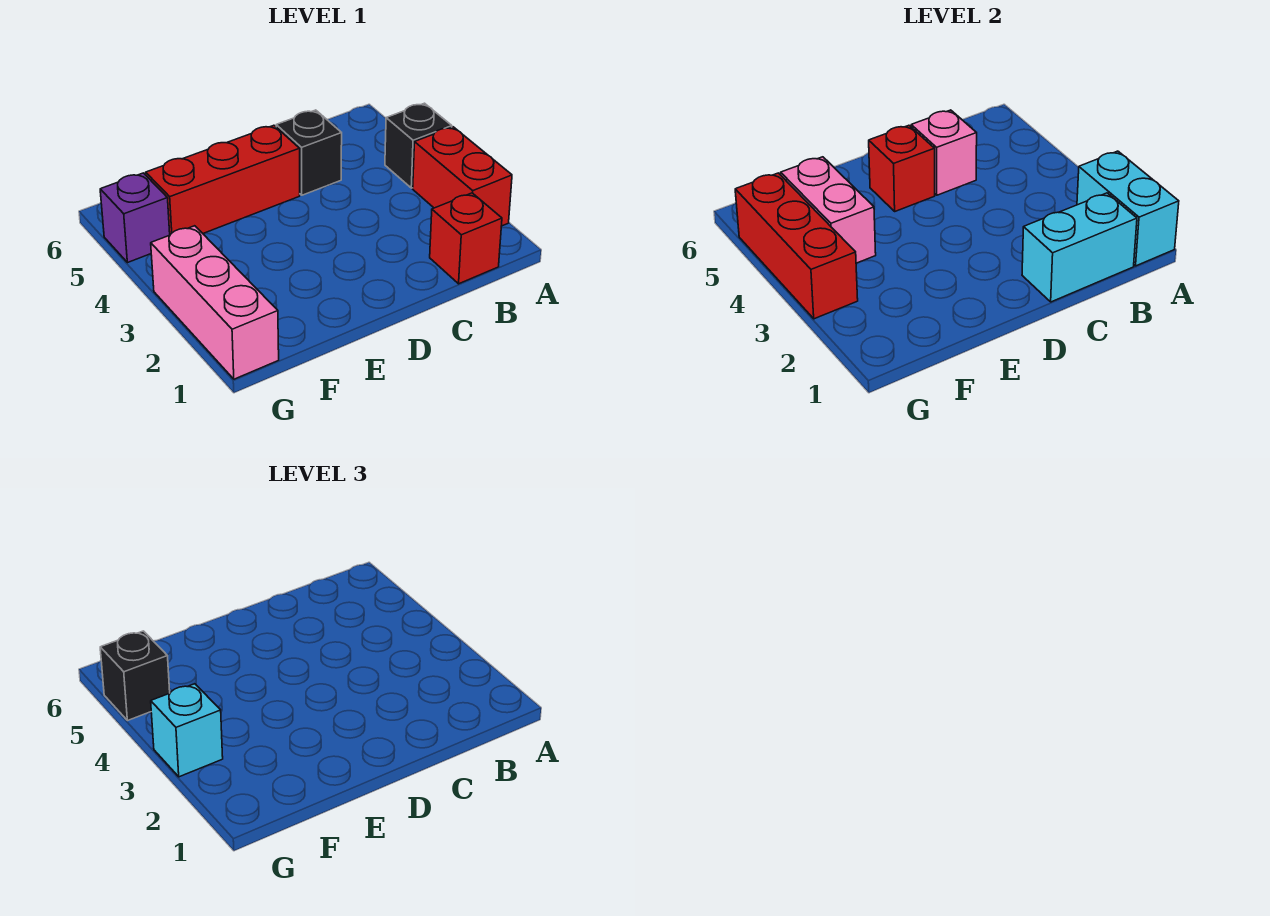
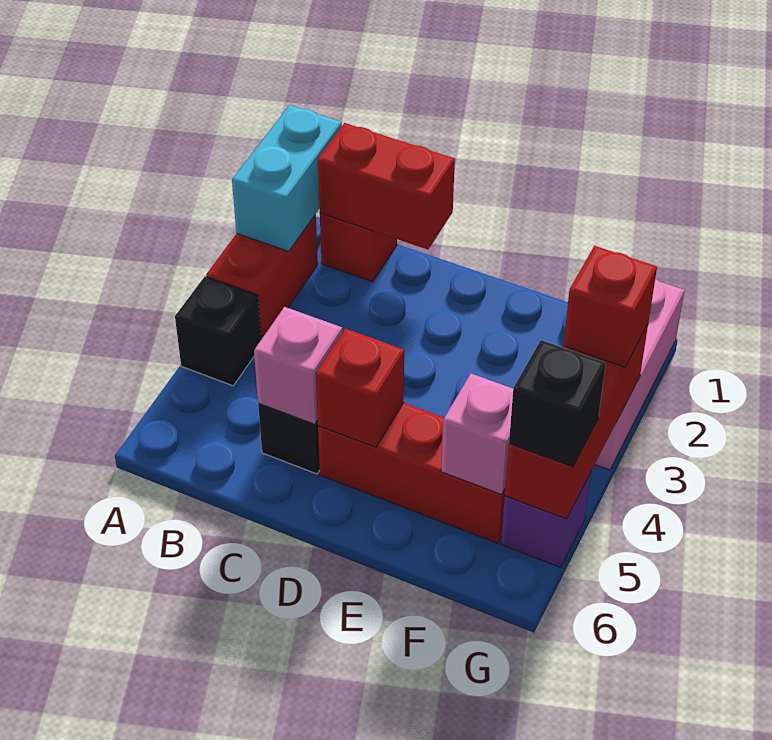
cyan brick B1:C1 level 2 -> red brick B1:C1 level 2
pink brick F4:F5 level 2 -> pink brick F5 level 2
cyan brick G3 level 3 -> red brick G3 level 3

